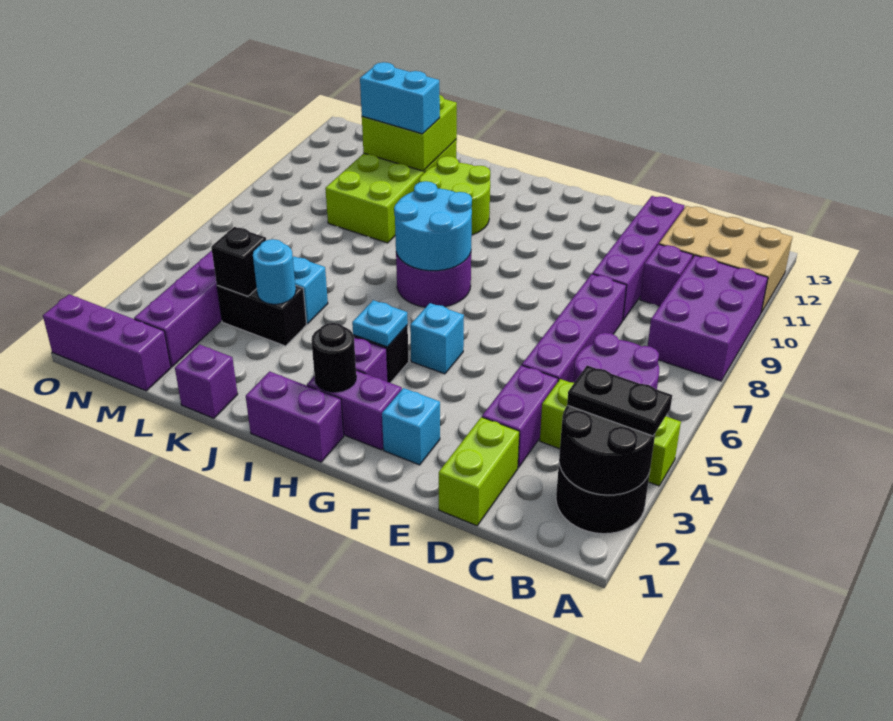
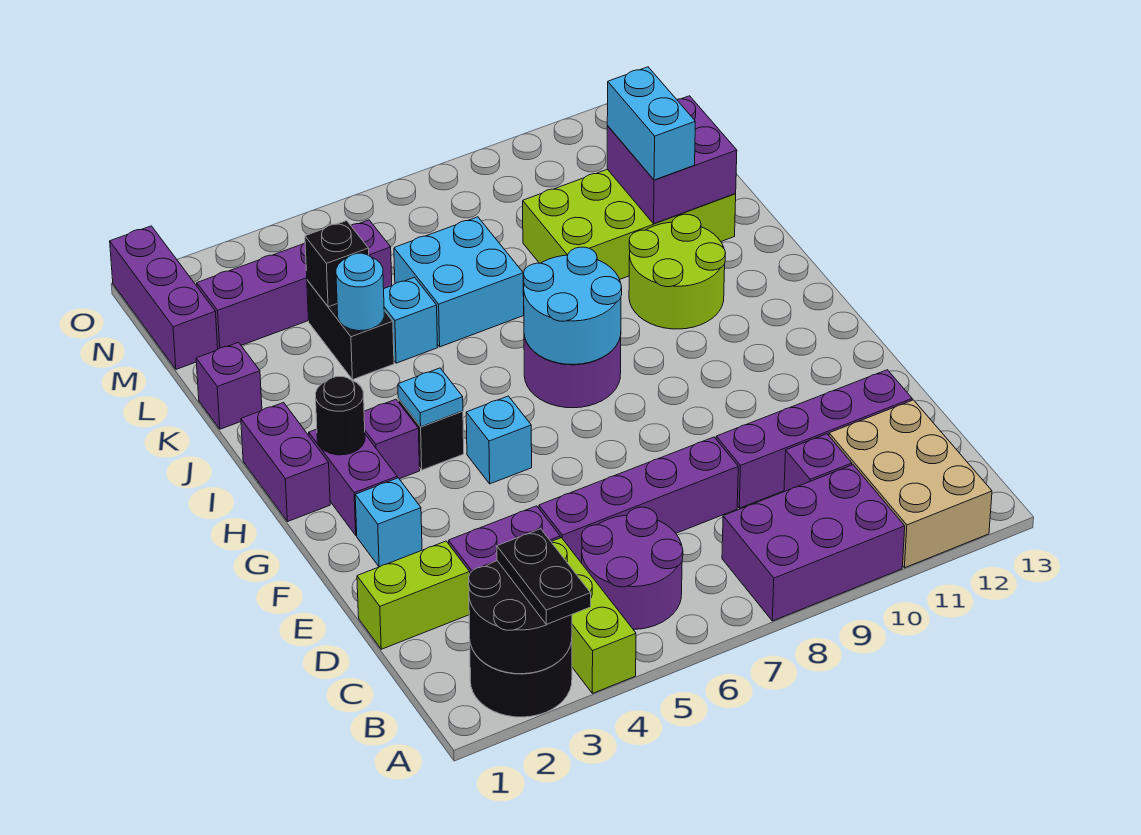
none -> cyan brick K6:L7 level 1
lime brick K11:L12 level 2 -> purple brick K11:L12 level 2

